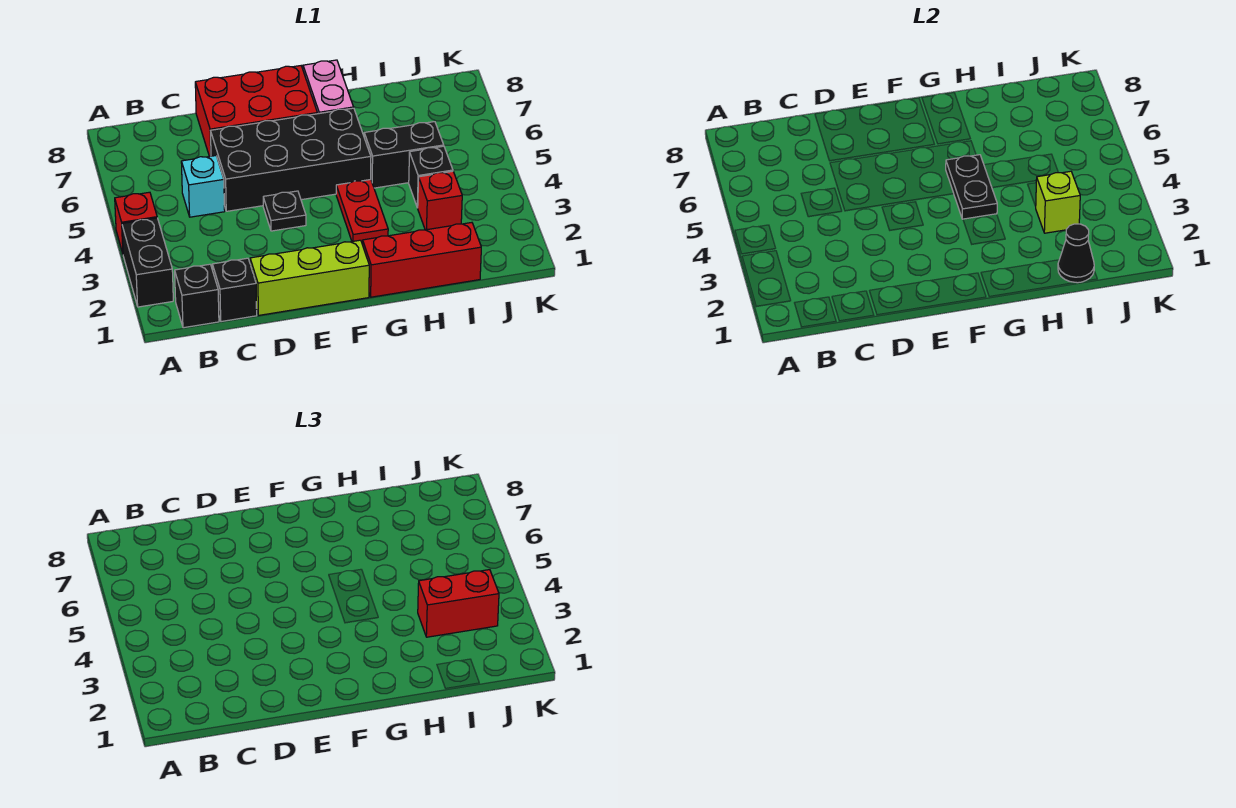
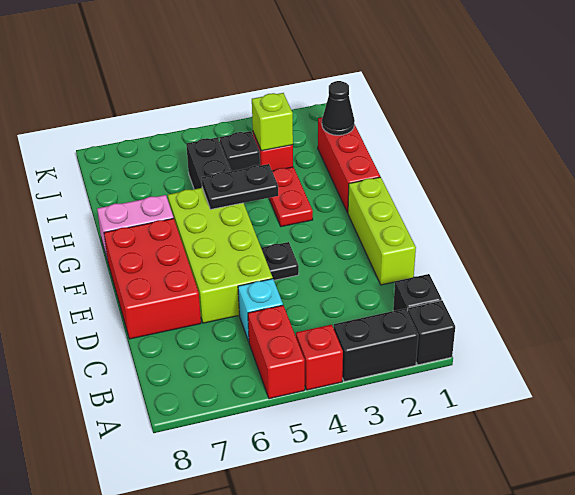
black brick C1 level 1 -> black brick A1 level 1
black brick D5:G6 level 1 -> lime brick D5:G6 level 1
red plate G3:G4 level 1 -> red plate G3:H3 level 1
red brick I3:J3 level 3 -> red brick A5:B5 level 1

